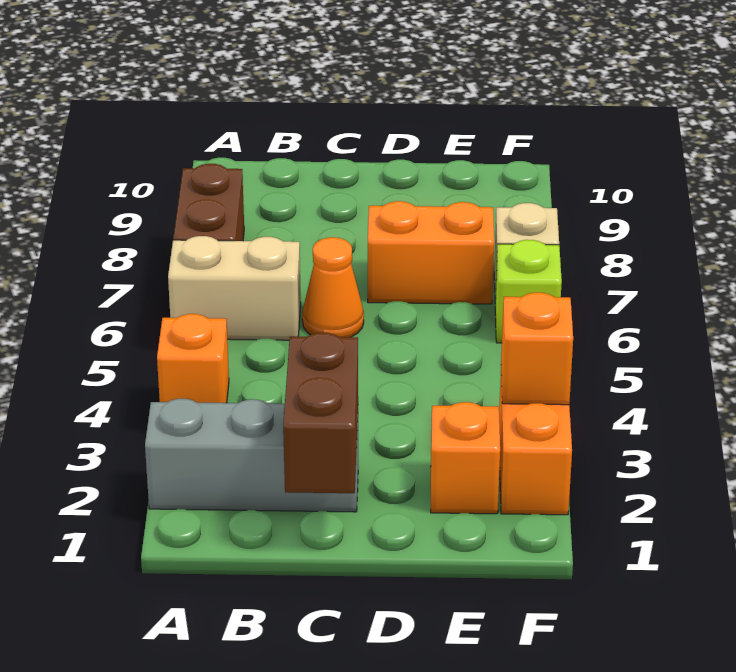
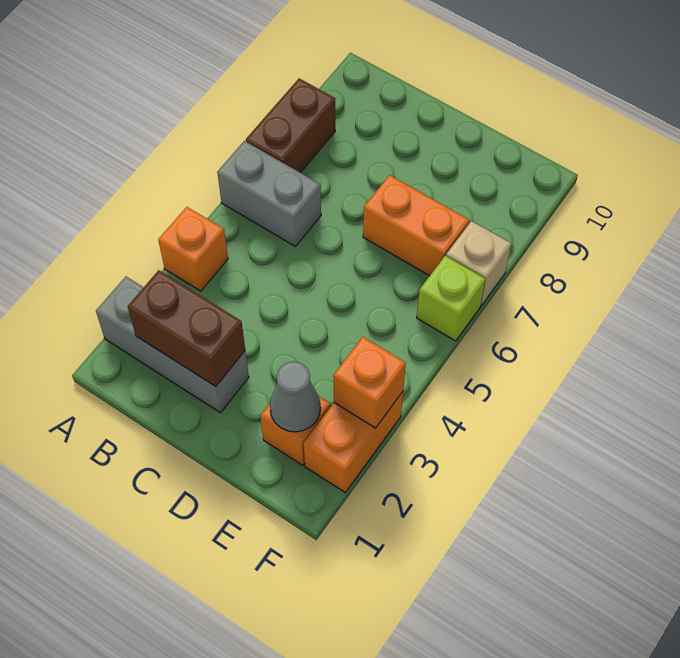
tan brick A6:B6 level 1 -> grey brick A6:B6 level 1
brown brick C1:C2 level 2 -> brown brick B2:C2 level 2
orange cone C6 level 1 -> none
none -> grey cone E2 level 2

